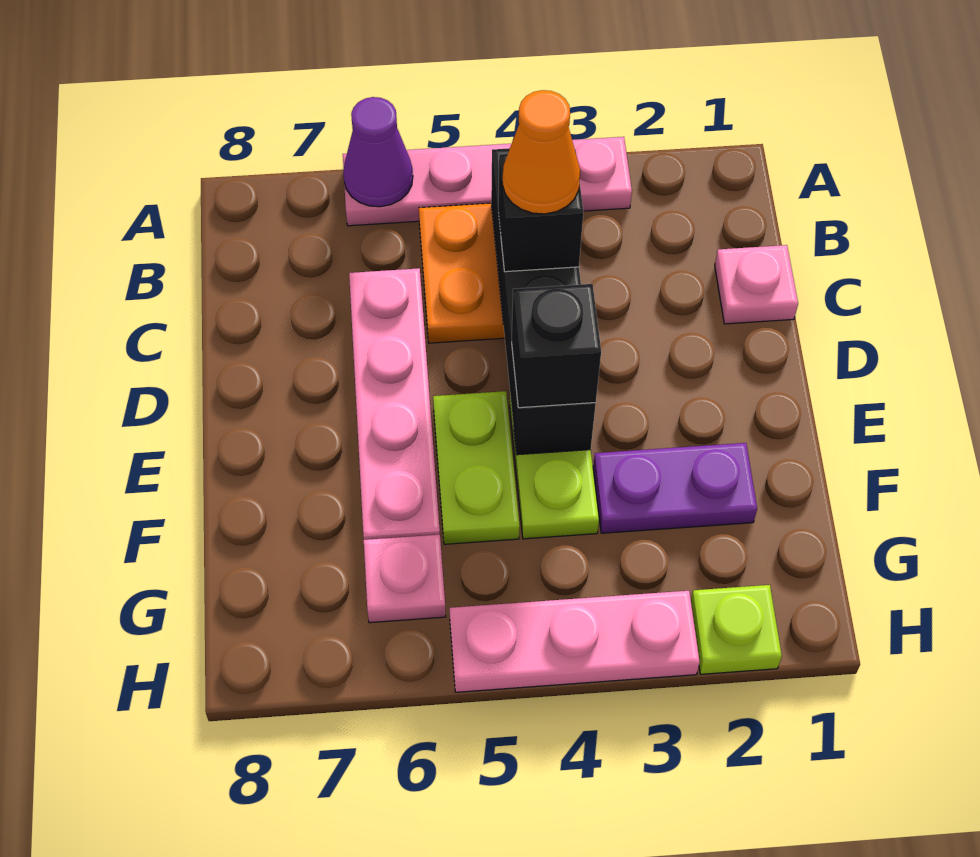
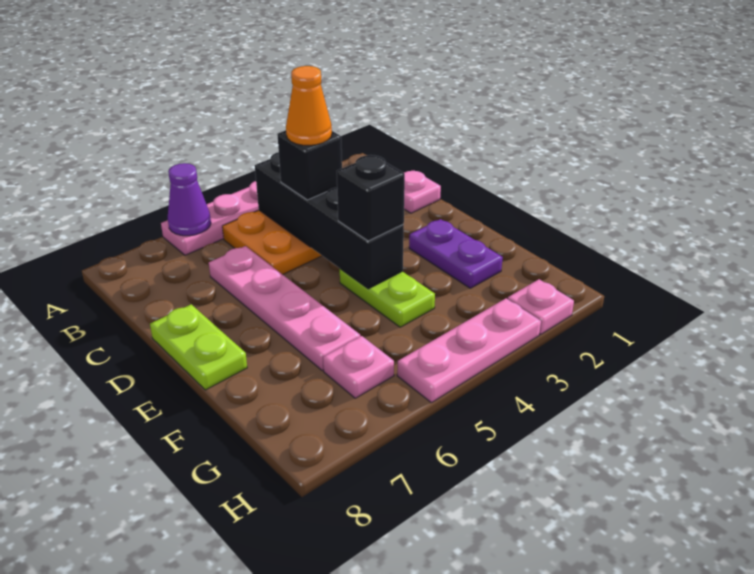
lime plate E5:F5 level 1 -> lime plate D8:E8 level 1
purple plate F2:F3 level 1 -> purple plate E2:F2 level 1
lime plate H2 level 1 -> pink plate H2 level 1

